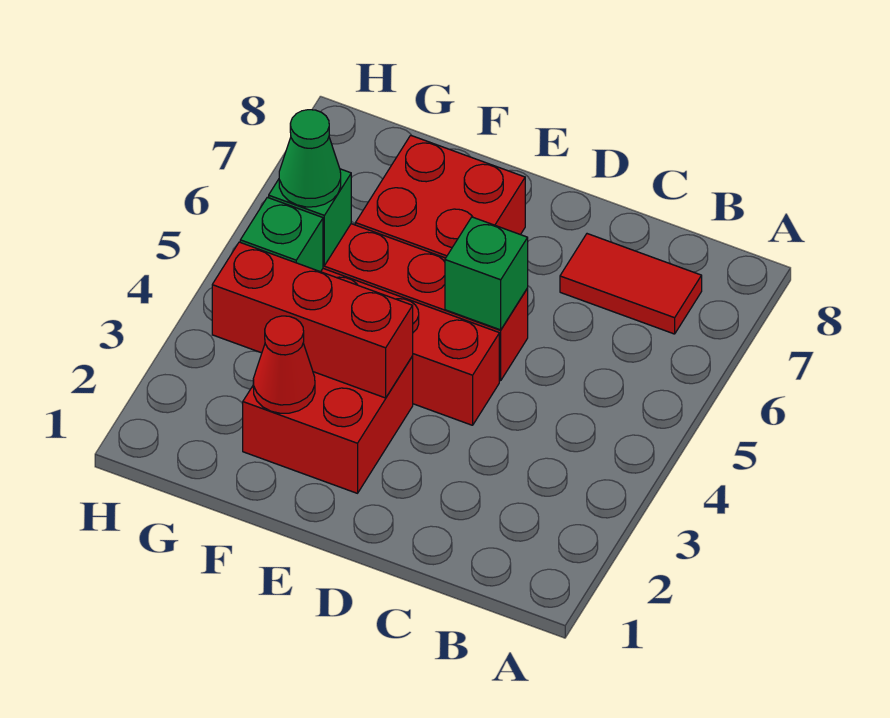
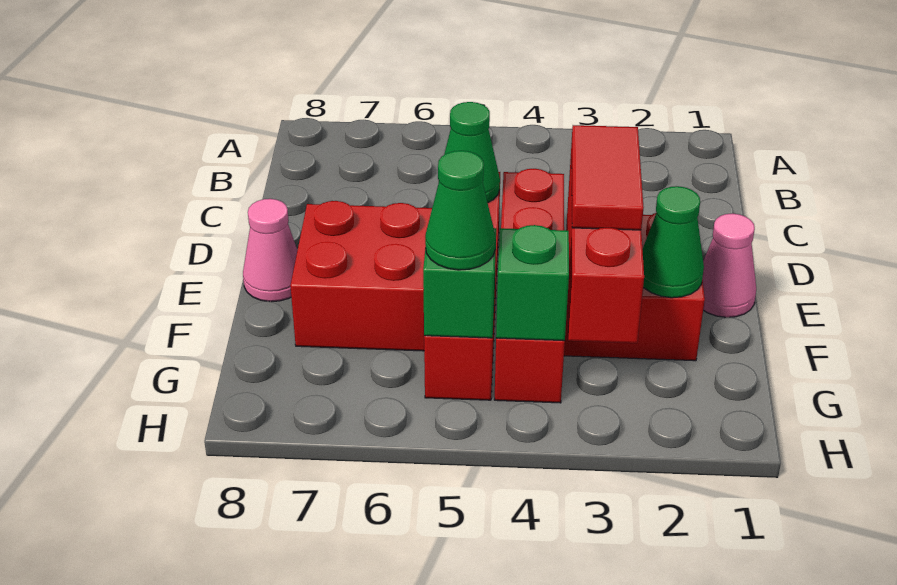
red tile B7:C7 level 1 -> red tile E3:F3 level 3
green brick D5 level 2 -> green cone D5 level 2
none -> pink cone E1 level 1
none -> pink cone E8 level 1
red cone F2 level 2 -> green cone F2 level 2

